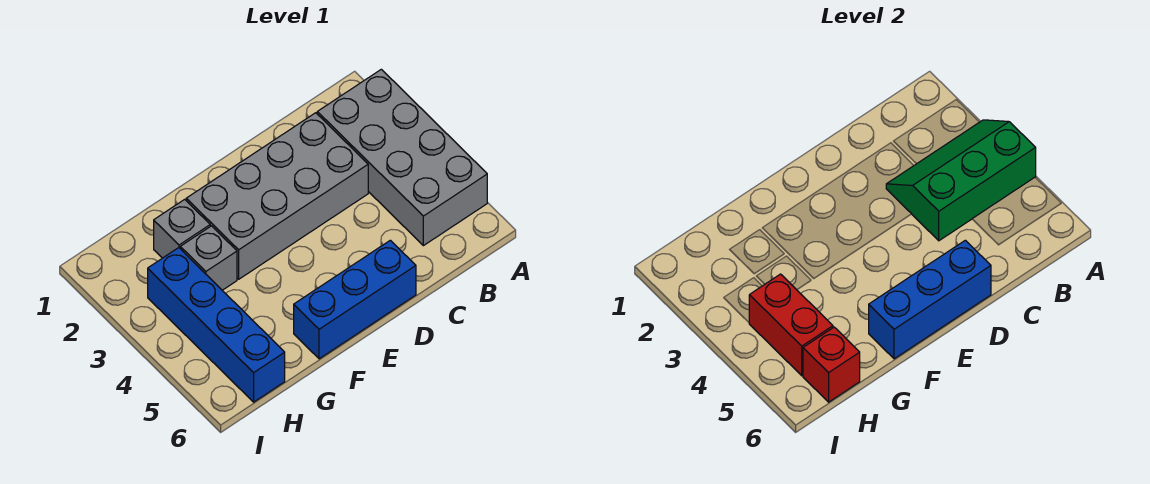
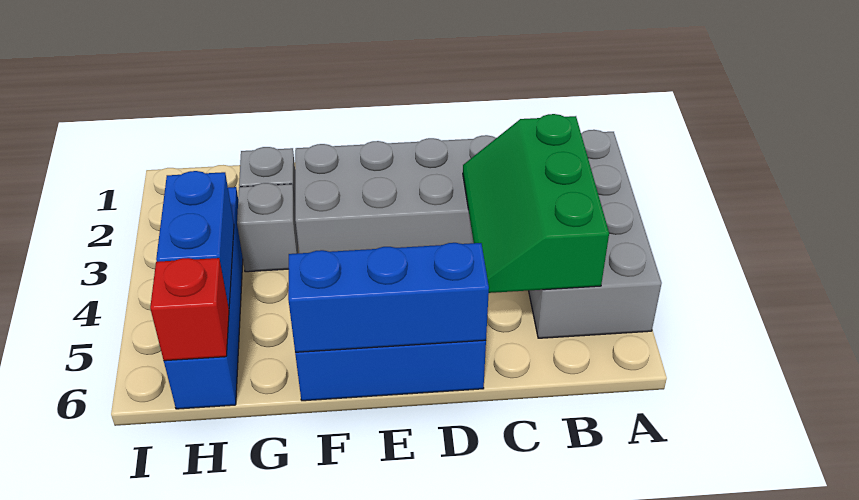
green slope A3:C4 level 2 top 4 -> green slope B3:C5 level 2 top B
red brick H4:H5 level 2 -> blue brick H4:H5 level 2

